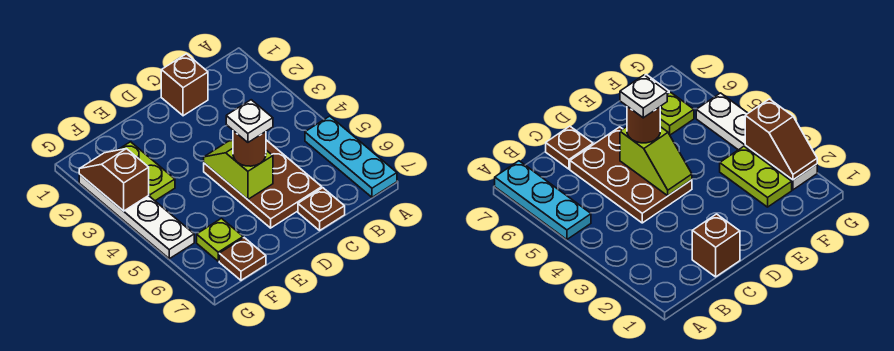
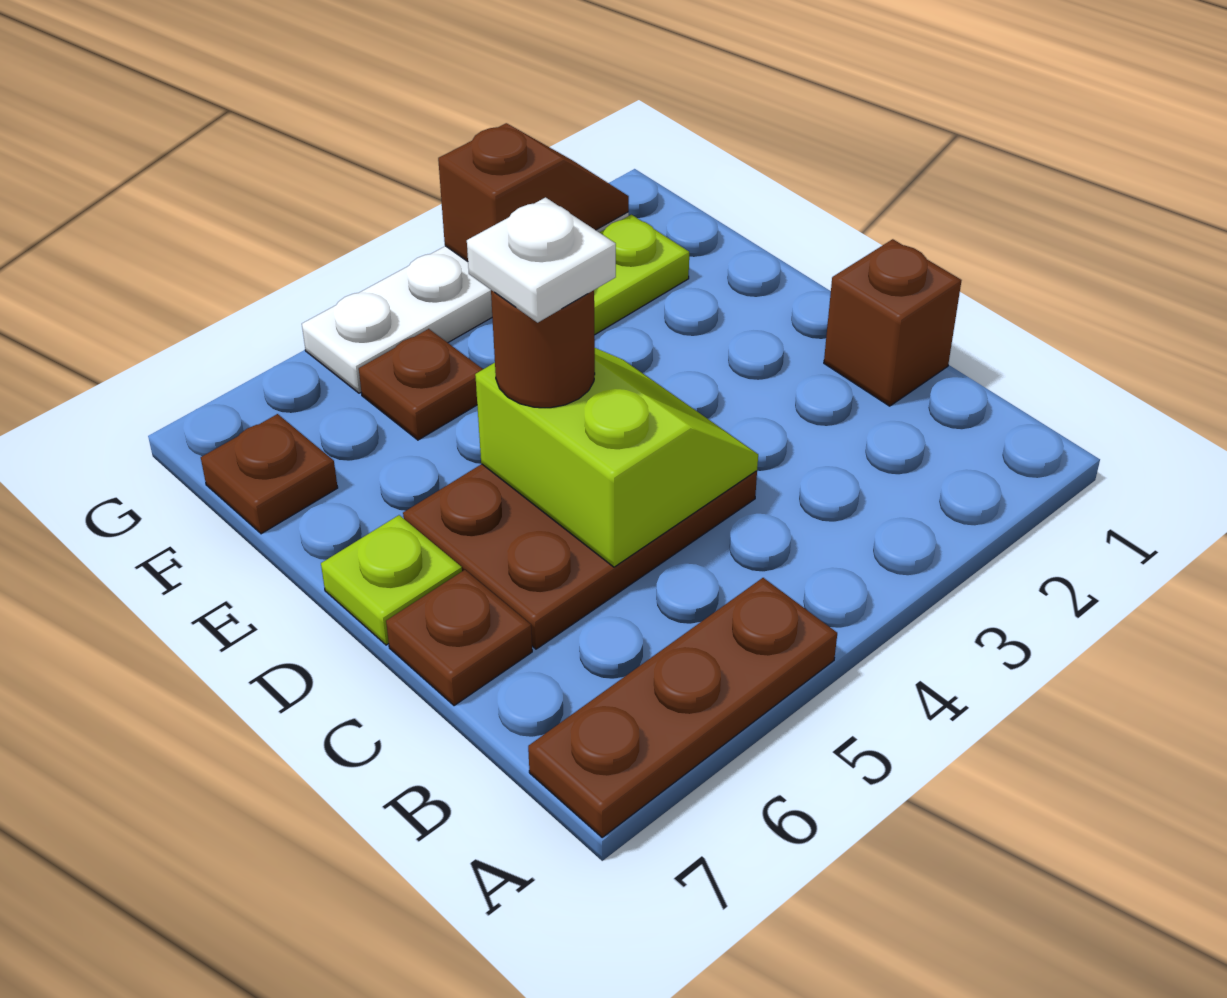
cyan plate A5:A7 level 1 -> brown plate A5:A7 level 1
lime slope D4:D5 level 2 top 5 -> lime slope C4:D5 level 2 top 5
none -> brown plate F5 level 1
lime plate F6 level 1 -> lime plate D7 level 1

